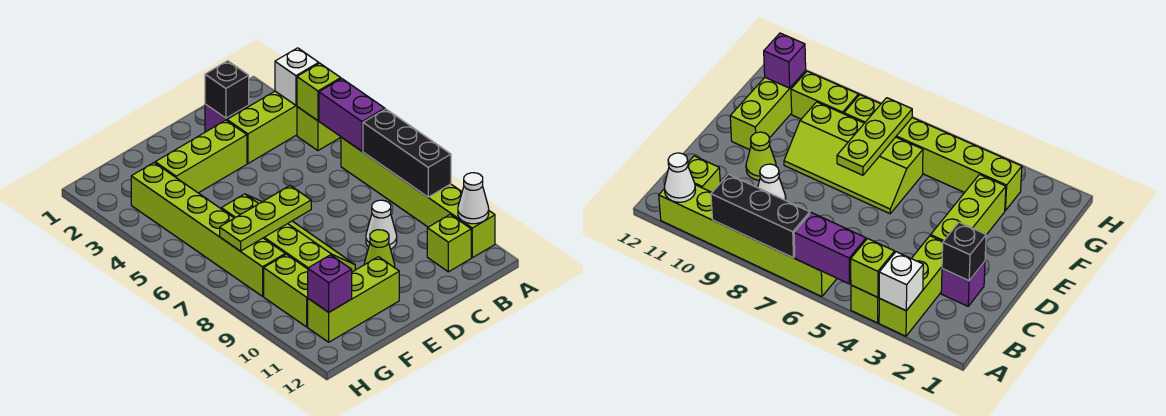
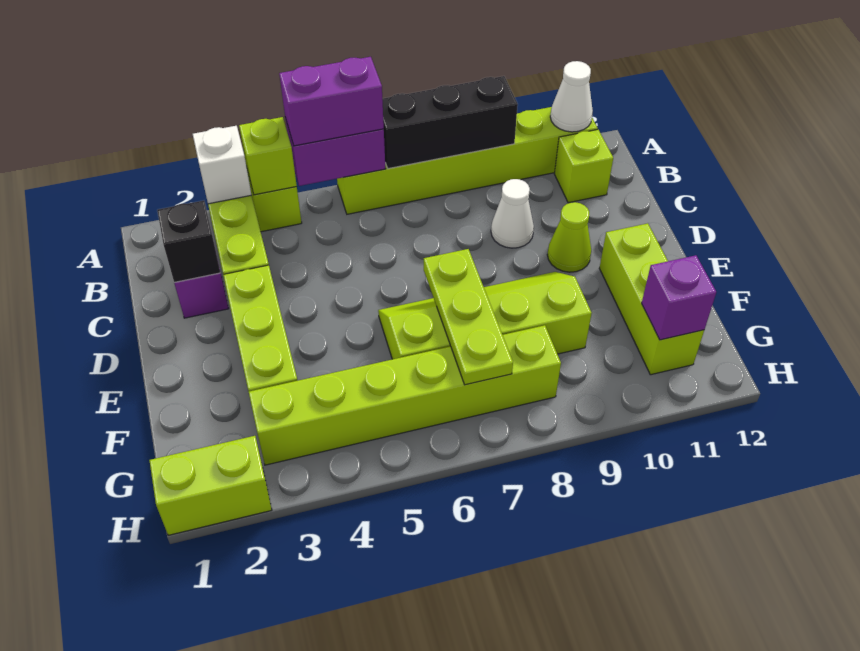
none -> purple brick A5:A6 level 3
lime brick G9:G10 level 1 -> lime brick H1:H2 level 1

